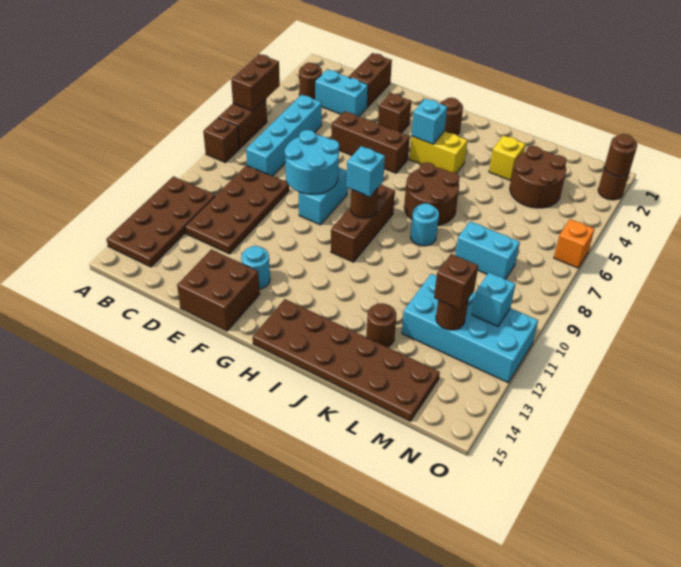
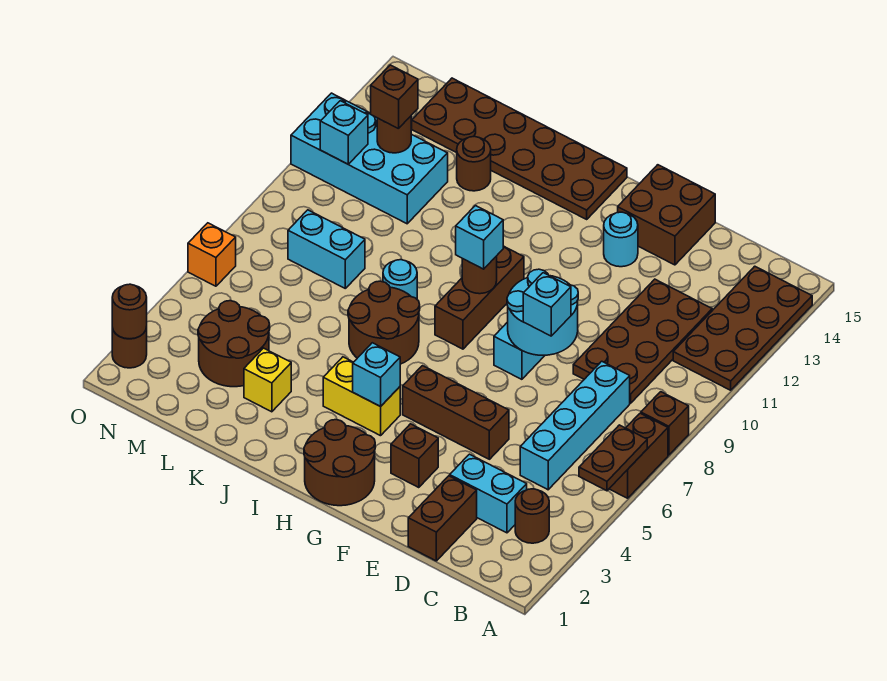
brown brick A5:A6 level 2 -> brown plate A5:A6 level 2
none -> cyan brick E8 level 3
brown round brick H2 level 1 -> brown round brick G1:H2 level 1

